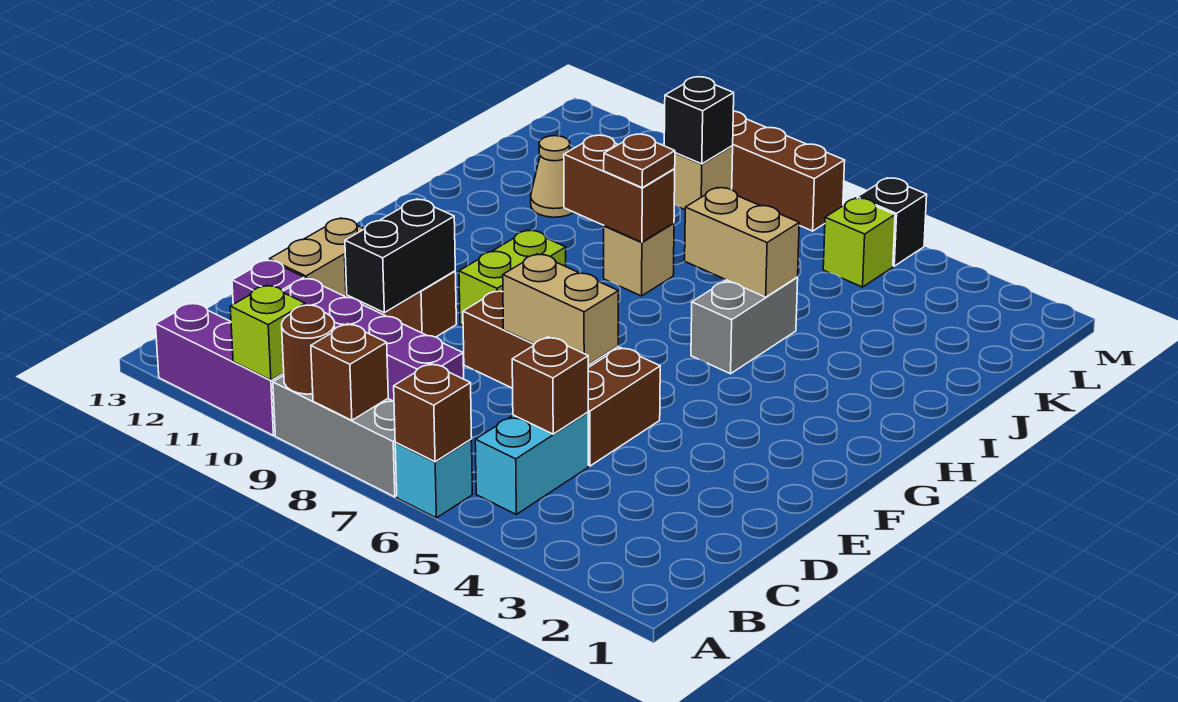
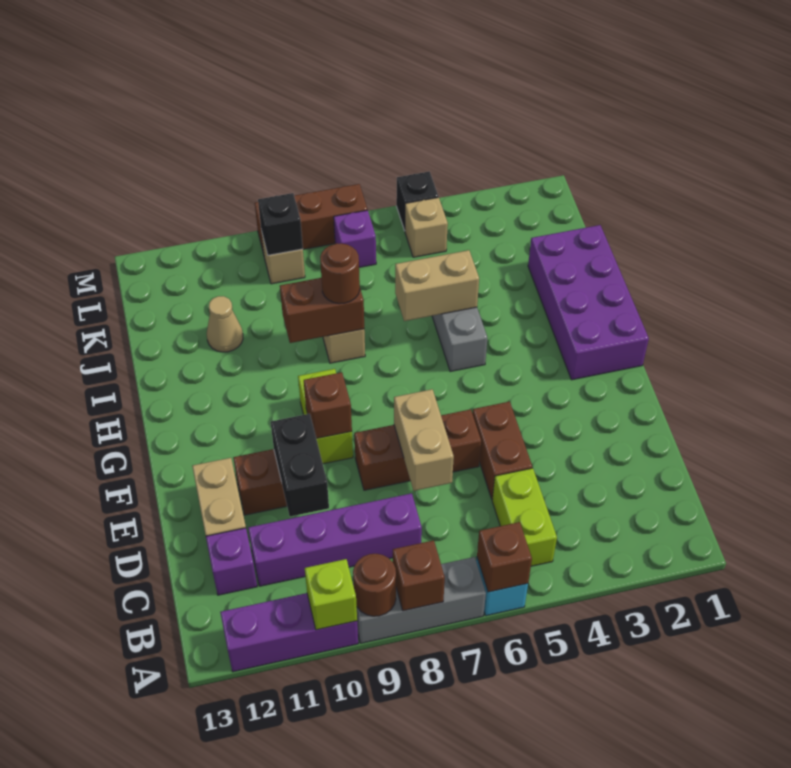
cyan brick B5:C5 level 1 -> lime brick B5:C5 level 1
brown brick C5 level 2 -> brown brick F9 level 2
tan brick E6:E7 level 2 -> tan brick D7:E7 level 2
none -> purple brick G1:J2 level 1
brown plate I8 level 3 -> brown round brick I8 level 3
lime brick L5 level 1 -> tan brick L5 level 1
none -> purple brick L7 level 1

